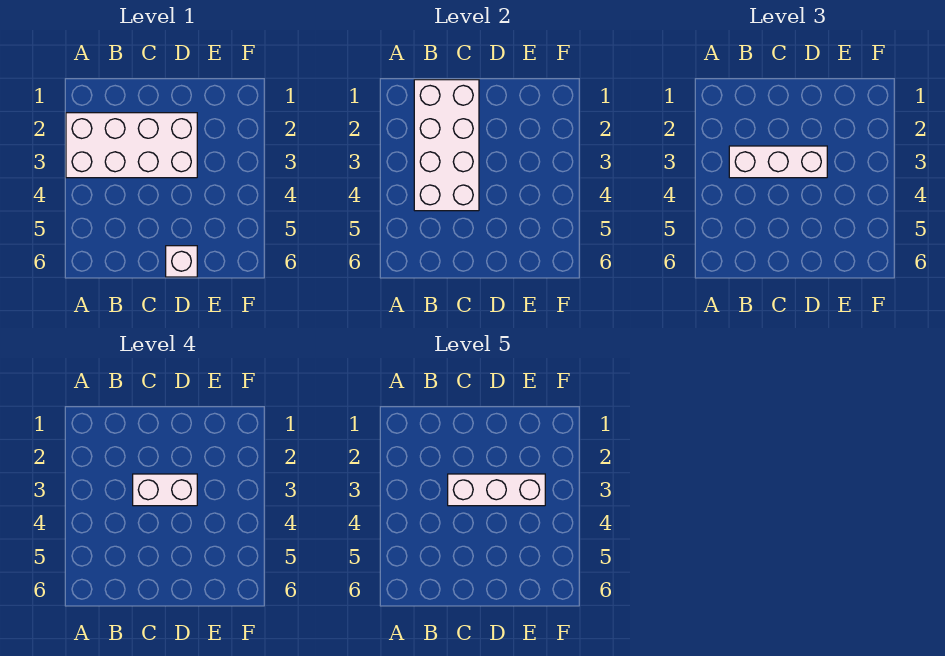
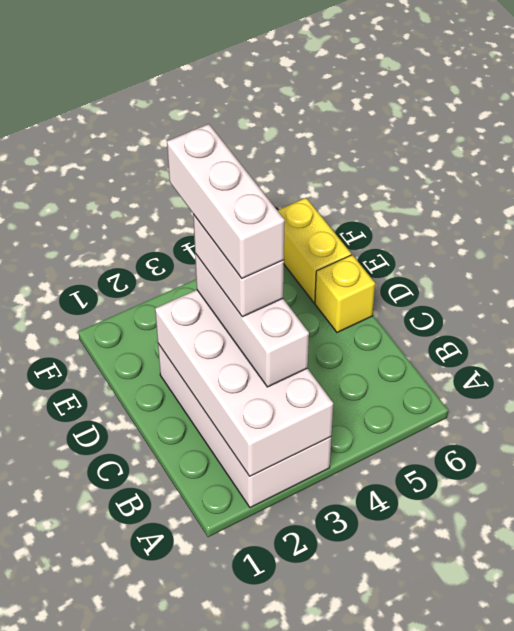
white brick B1:C4 level 2 -> white brick A2:D3 level 2
white brick D6 level 1 -> yellow brick D6 level 1
none -> yellow brick E6:F6 level 1

